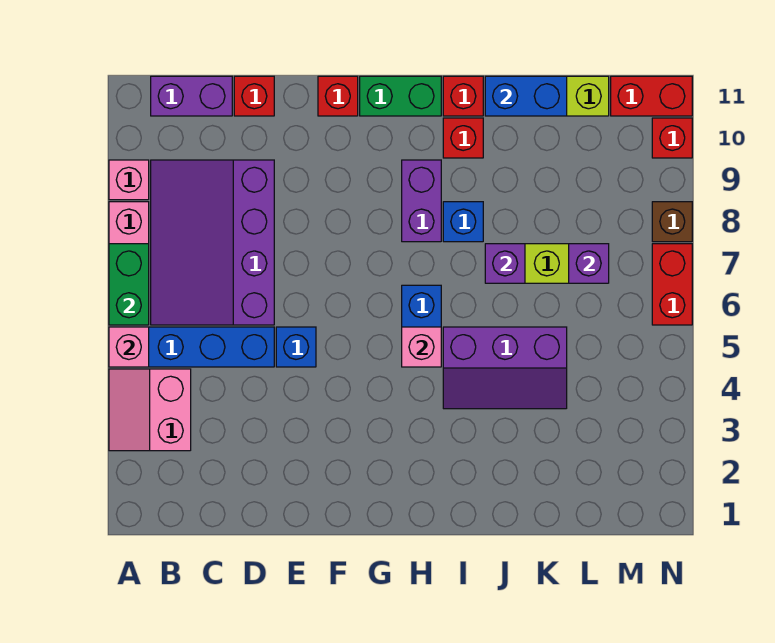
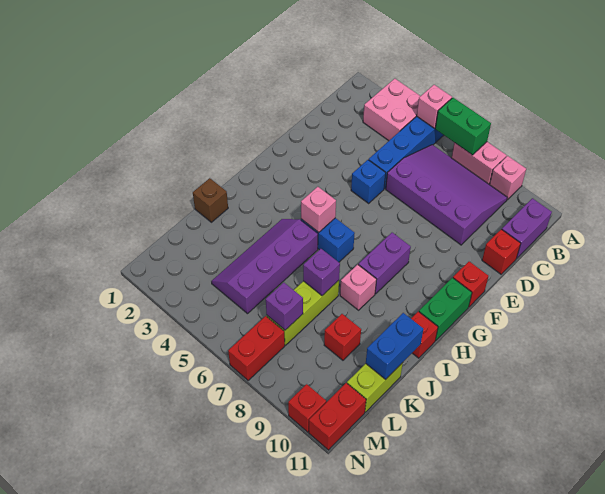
pink slope A3:B4 level 1 top B -> pink brick A3:B4 level 1
purple brick H8:H9 level 1 -> purple brick G8:H8 level 1
purple slope I4:K5 level 1 top 5 -> purple slope I4:L5 level 1 top 5
blue brick I8 level 1 -> pink brick I8 level 1
red brick I10 level 1 -> red brick K9 level 1
red brick N6:N7 level 1 -> red brick M7:N7 level 1
brown brick N8 level 1 -> brown brick J1 level 1

